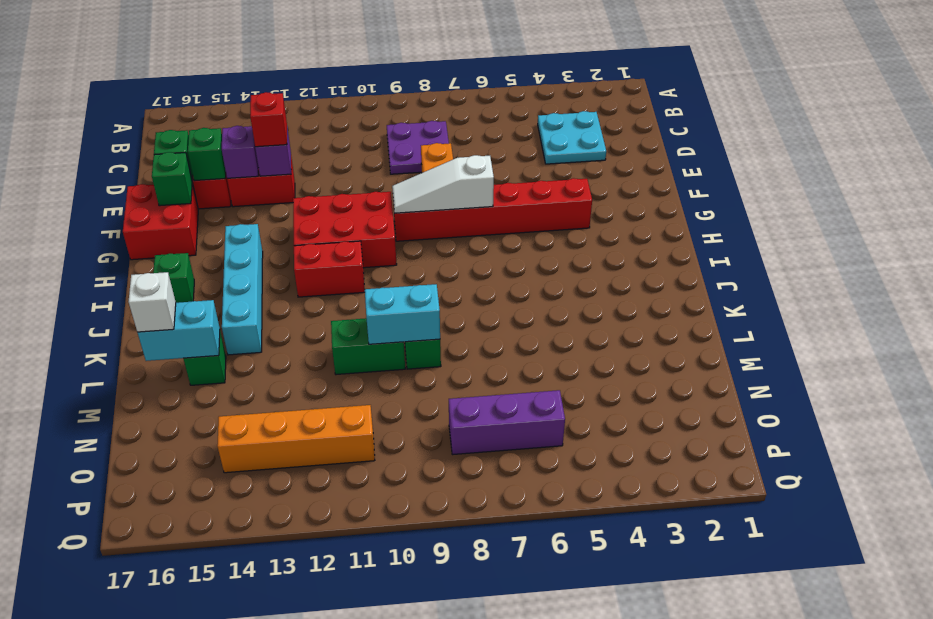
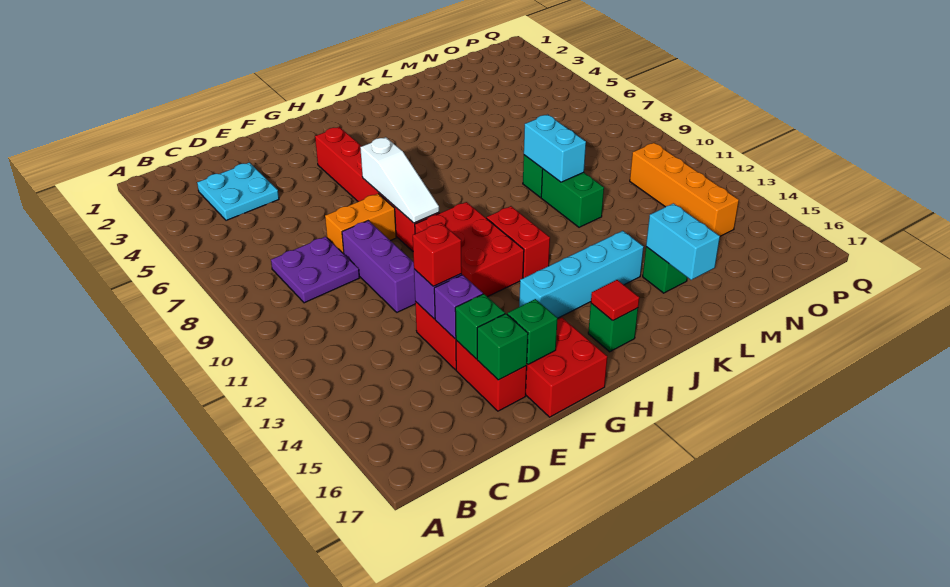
none -> red tile I16 level 2
white brick L16 level 3 -> none
purple brick O6:O8 level 1 -> purple brick E9:E11 level 1

